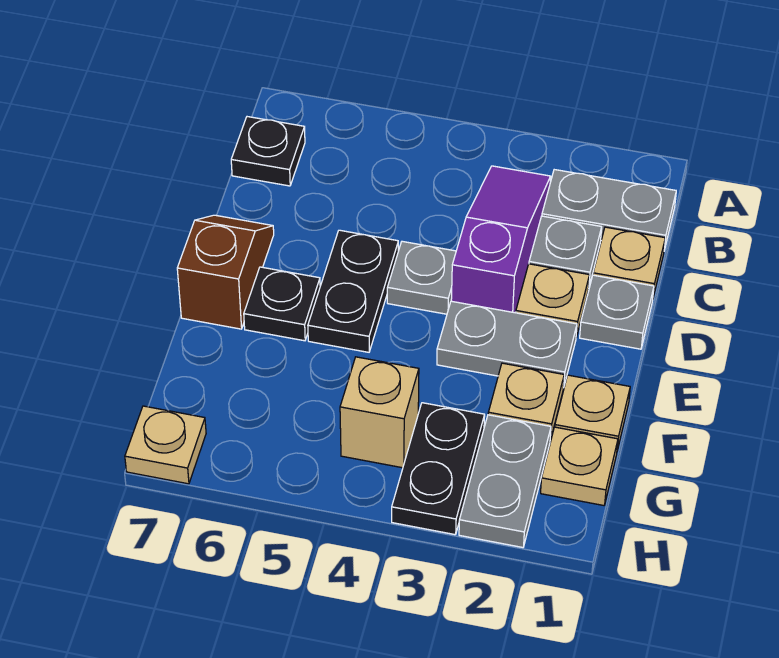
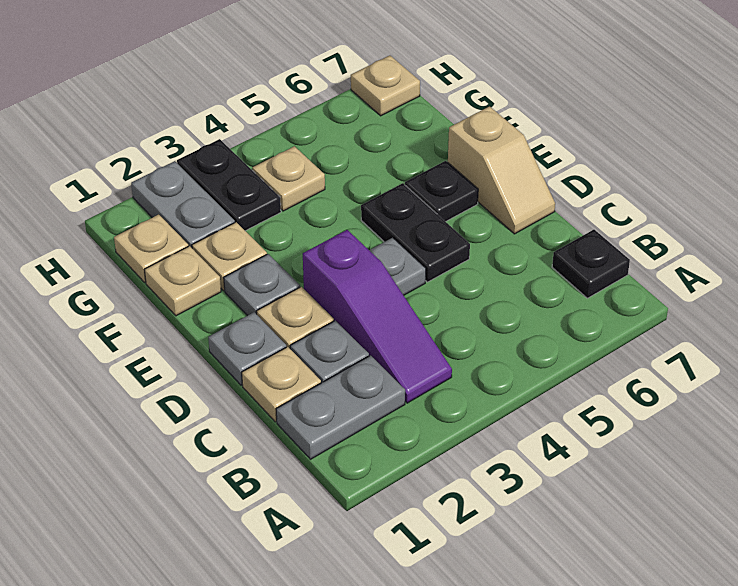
brown slope D7:E7 level 1 top E -> tan slope D7:E7 level 1 top E
grey plate E2:E3 level 1 -> grey plate E2 level 1
tan brick G4 level 1 -> tan plate G4 level 1

